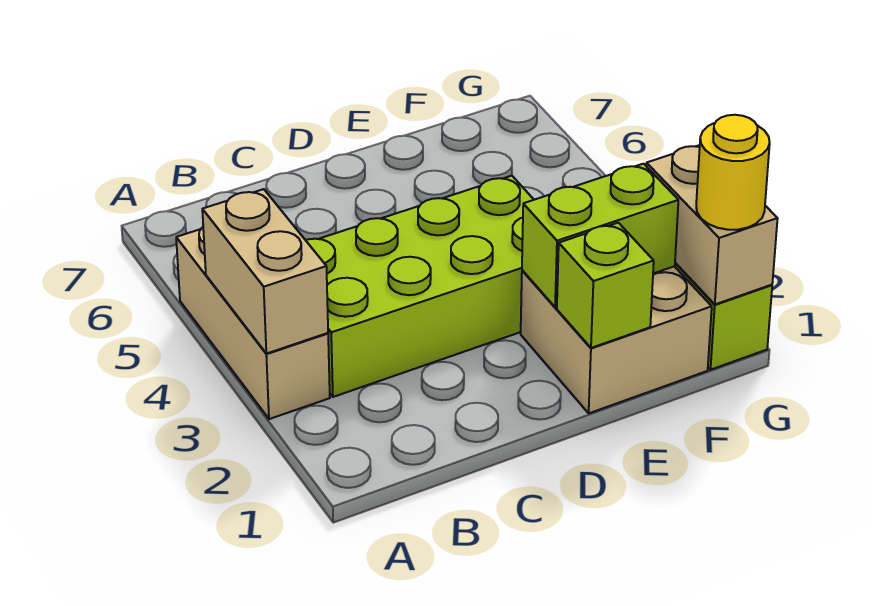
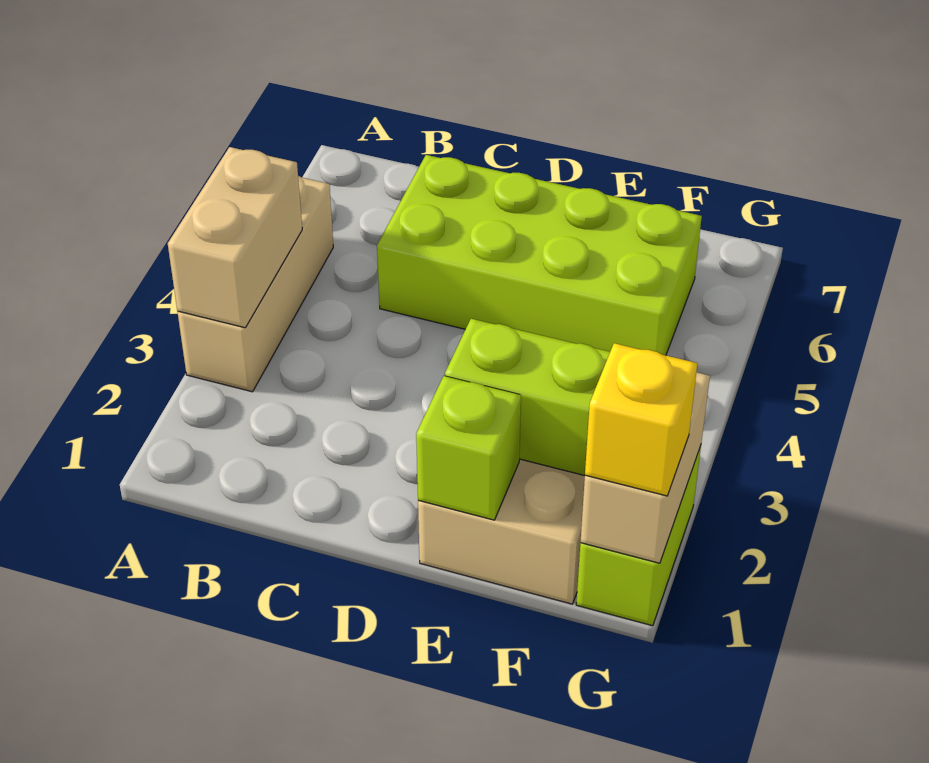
lime brick B3:E4 level 1 -> lime brick C5:F6 level 1
yellow round brick G1 level 3 -> yellow brick G1 level 3

